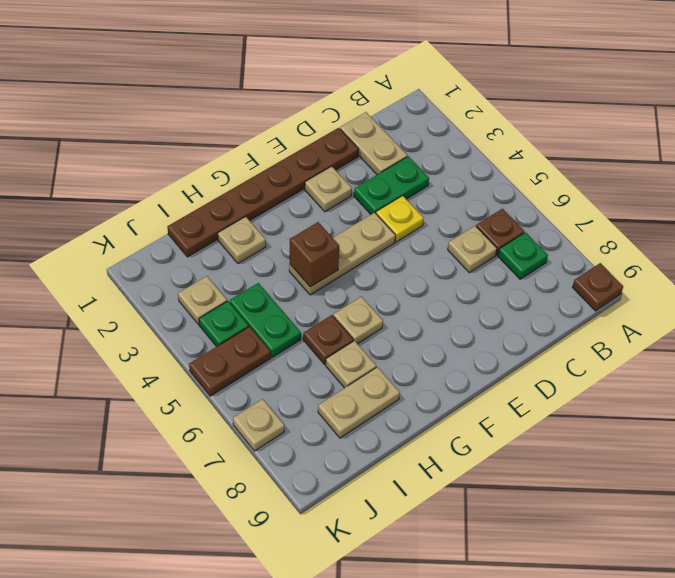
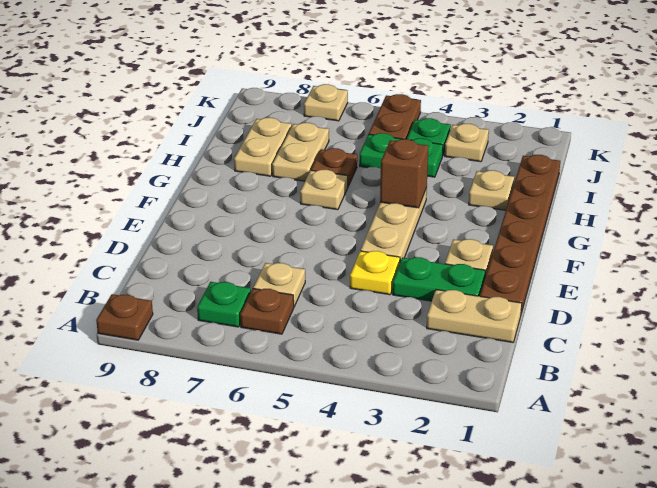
green plate C3:D3 level 1 -> green plate D2:D3 level 1
tan plate H7 level 1 -> tan plate H7:I7 level 1

